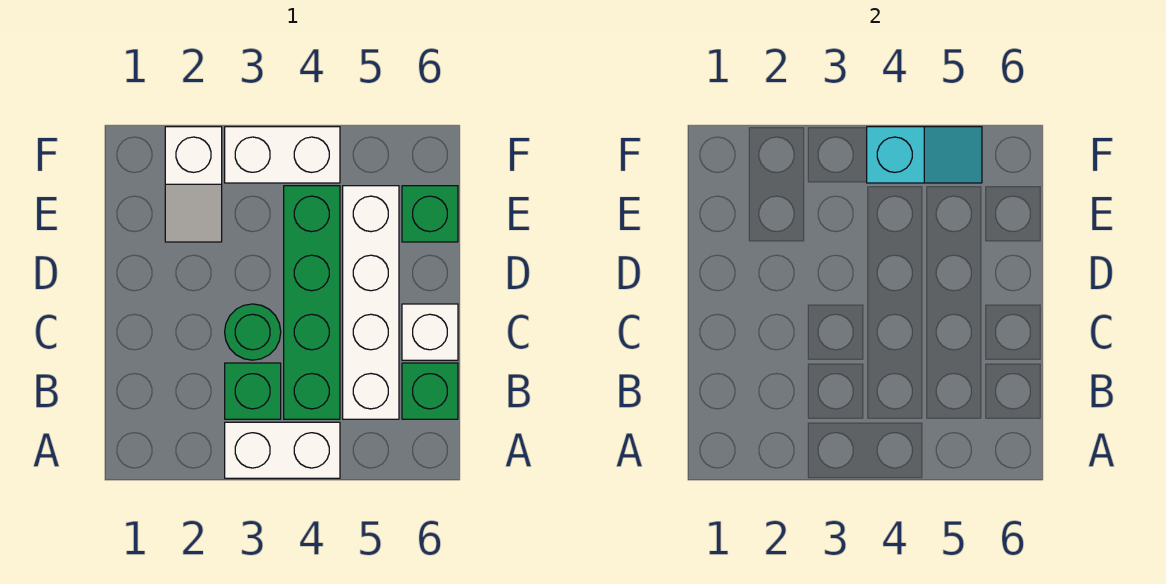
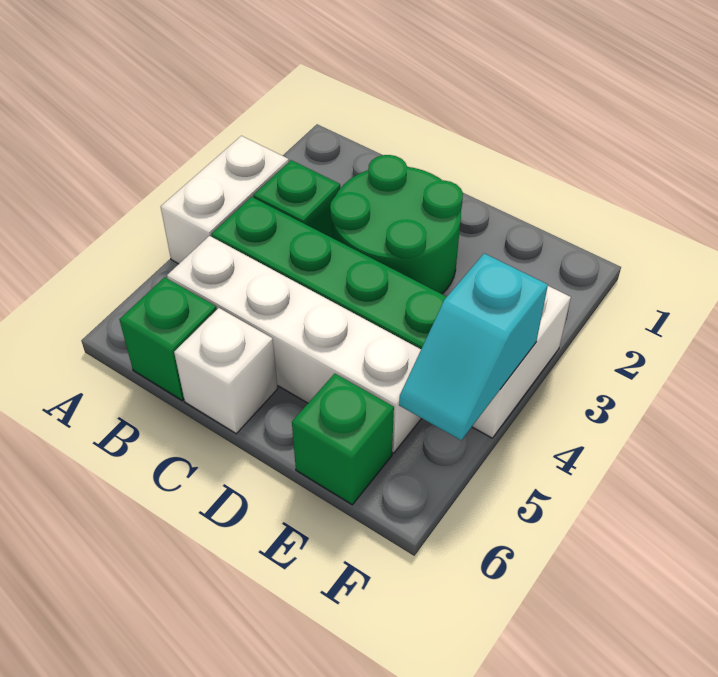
green round brick C3 level 1 -> green round brick C2:D3 level 1
white slope E2:F2 level 1 top F -> none

